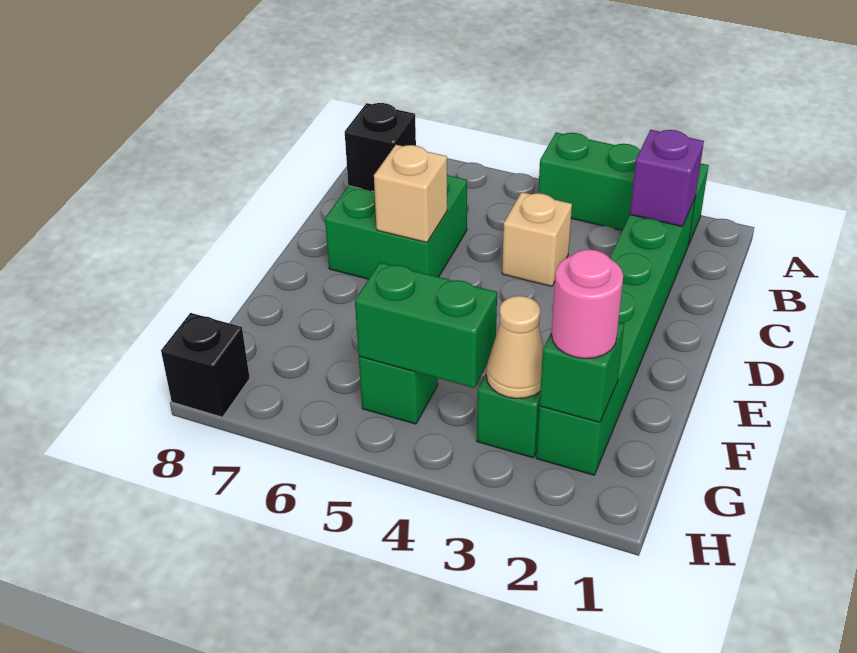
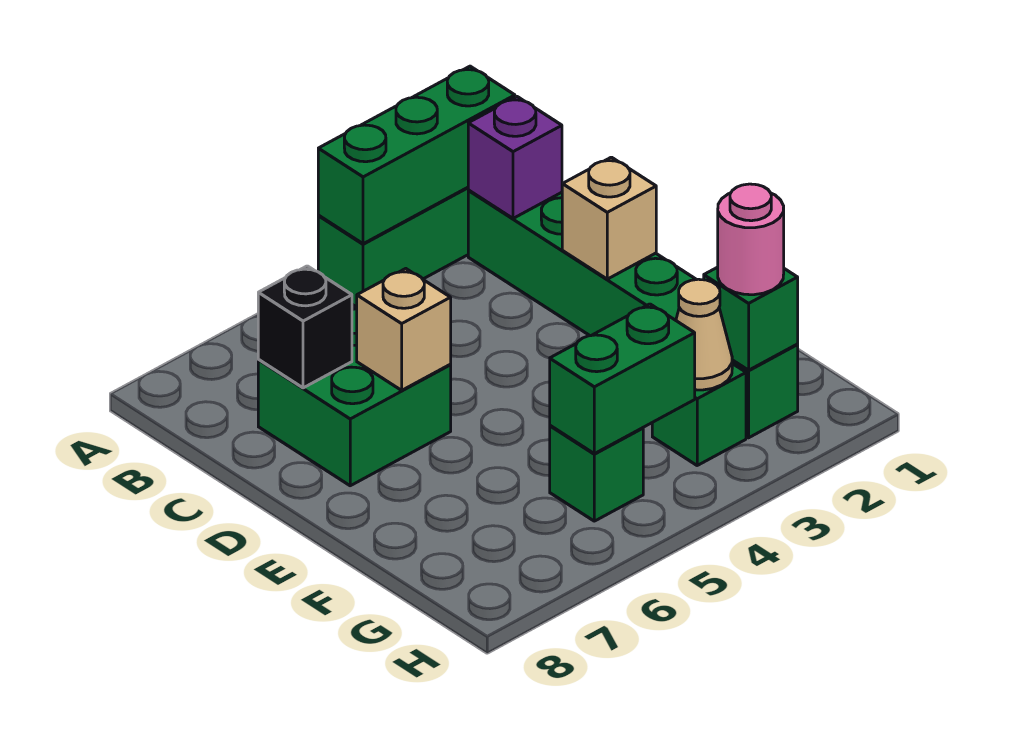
none -> green brick A2:A4 level 2
tan brick C4 level 1 -> tan brick D2 level 2
black brick H8 level 1 -> none

